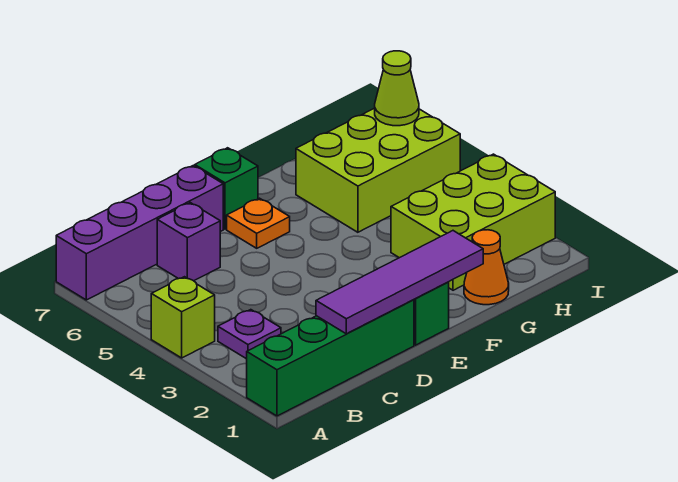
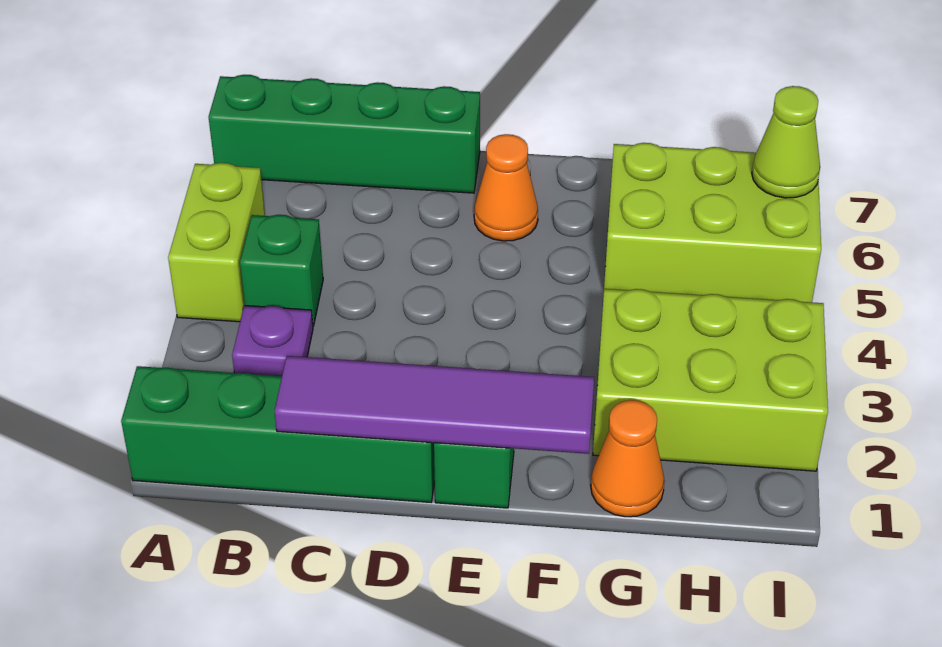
lime brick A4 level 1 -> lime brick A4:A5 level 1
purple brick A7:D7 level 1 -> green brick A7:D7 level 1
purple brick C6 level 1 -> none
orange plate E6 level 1 -> orange cone E6 level 1
green brick E7 level 1 -> green brick B4 level 1

